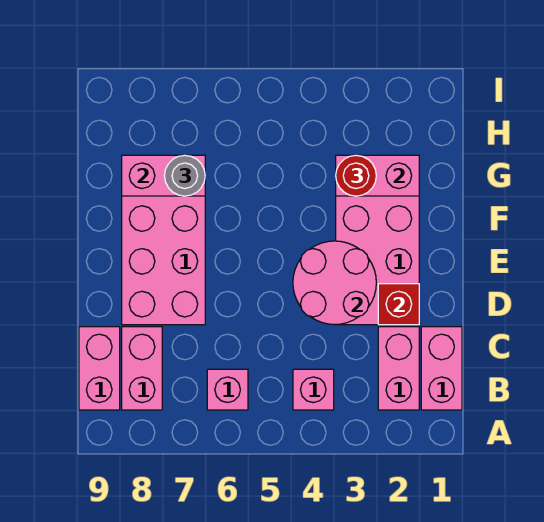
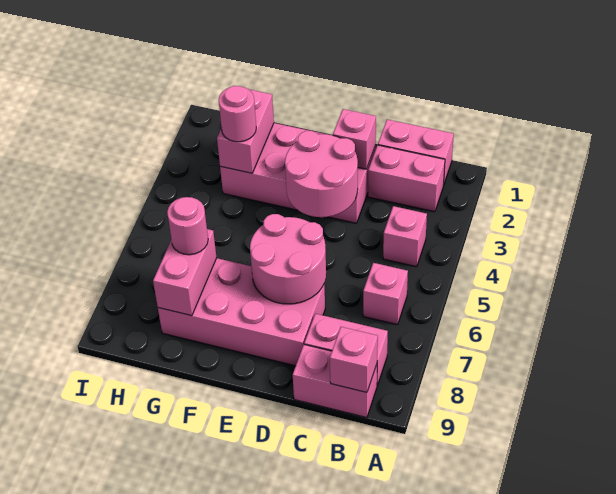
none -> pink brick B9 level 2
red brick D2 level 2 -> pink brick D2 level 2
none -> pink round brick D6:E7 level 2
red round brick G3 level 3 -> pink round brick G3 level 3
grey round brick G7 level 3 -> pink round brick G7 level 3

